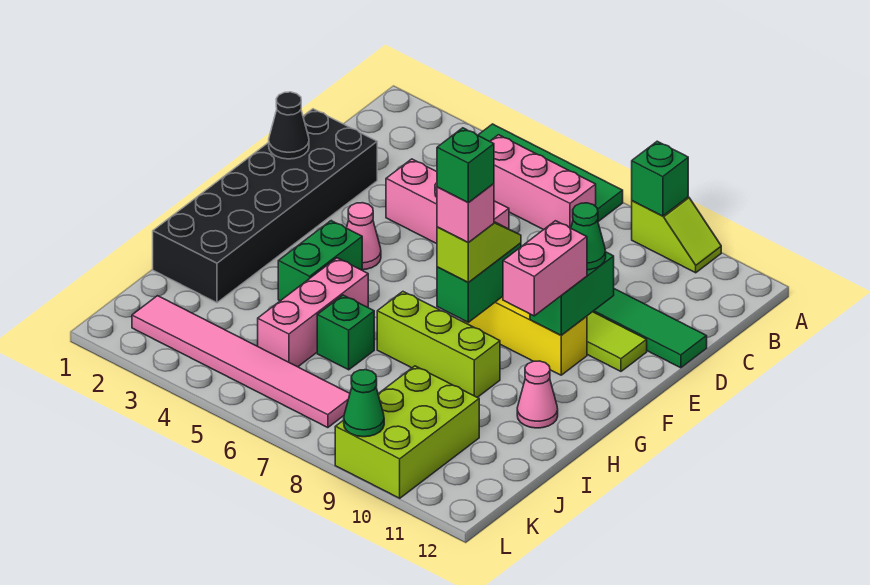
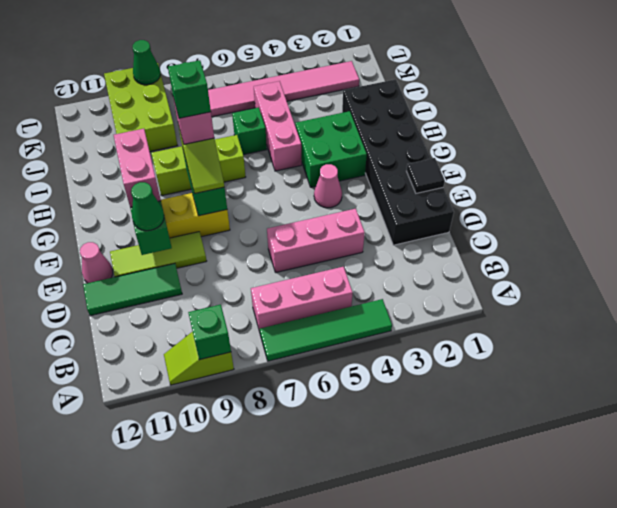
black cone E1 level 2 -> black tile E1 level 2
green brick G4:H4 level 1 -> green brick G3:H4 level 1
pink cone H11 level 1 -> pink cone E12 level 1

